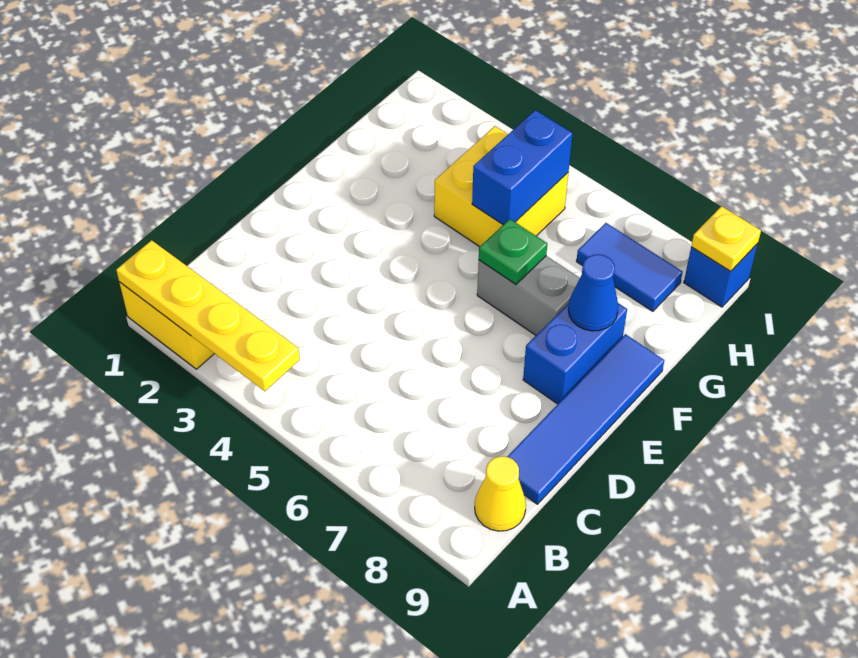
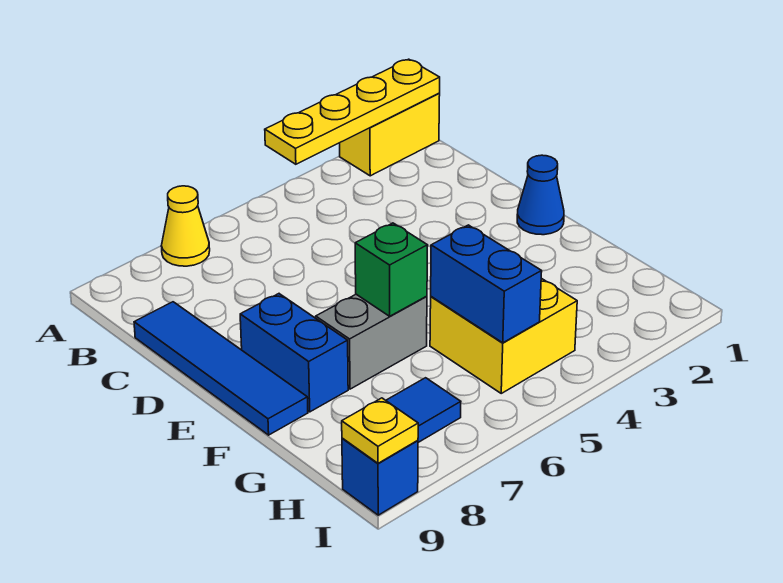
yellow cone B9 level 1 -> yellow cone A7 level 1
green plate F6 level 2 -> green brick F6 level 2
blue cone F8 level 2 -> blue cone E1 level 1

